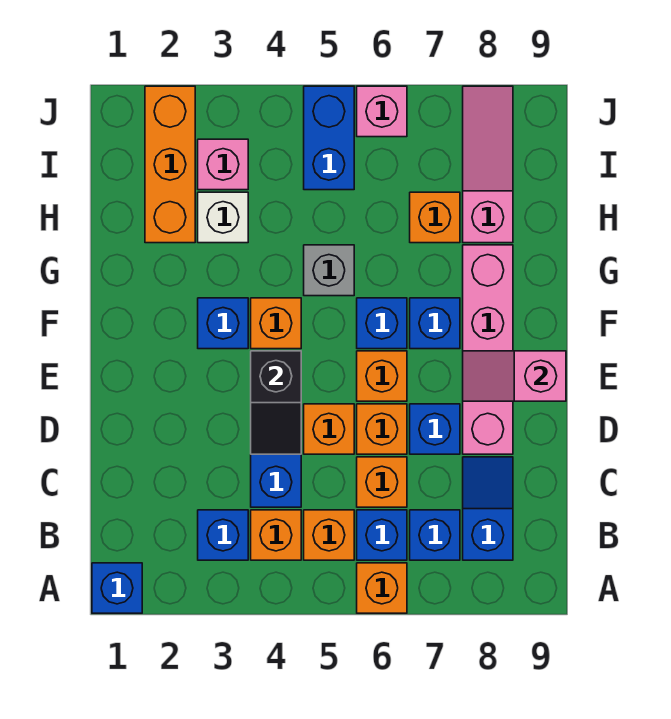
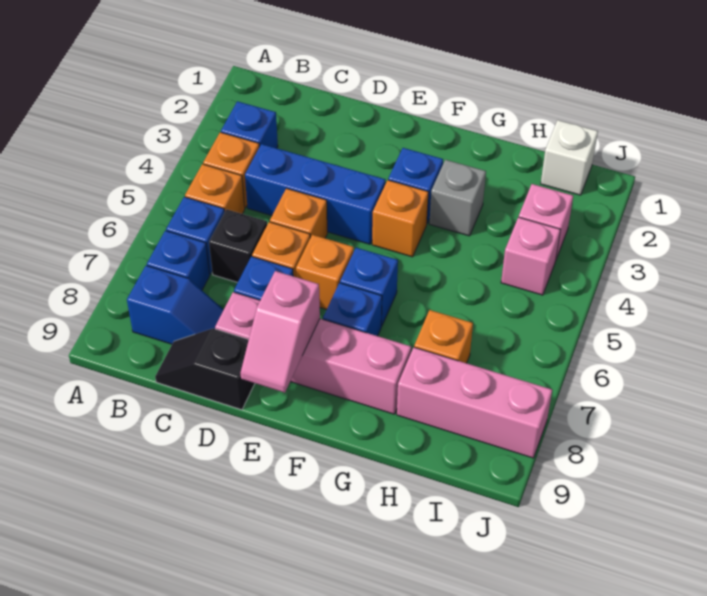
blue brick A1 level 1 -> none
orange brick A6 level 1 -> none
orange brick C6 level 1 -> black brick C6 level 1
black slope D4:E4 level 2 top E -> black slope C9:D9 level 1 top D
pink slope E8:E9 level 2 top 9 -> pink slope E8:E9 level 2 top 8
grey brick G5 level 1 -> grey brick G3 level 1
orange brick H2:J2 level 1 -> none
white brick H3 level 1 -> white brick I1 level 1
pink slope H8:J8 level 1 top H -> pink brick H8:J8 level 1
blue brick I5:J5 level 1 -> none
pink brick J6 level 1 -> pink brick I4 level 1

